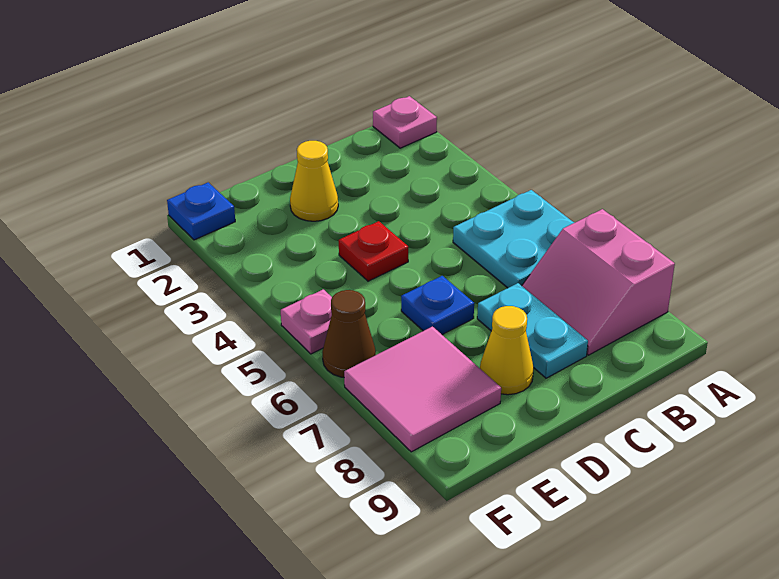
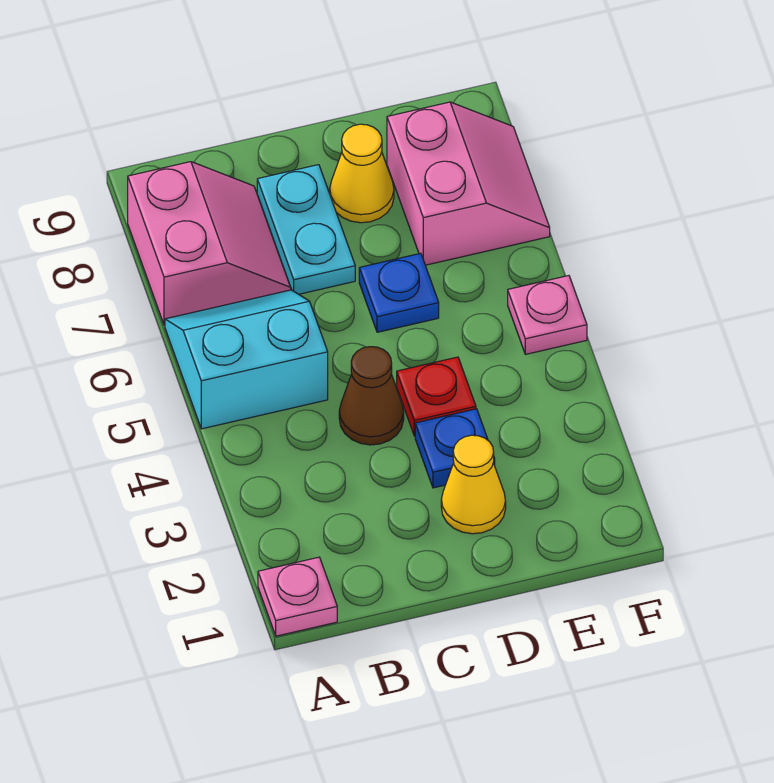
cyan plate A5:B6 level 1 -> cyan slope A5:B6 level 1 top 5
pink tile E7:F8 level 1 -> pink slope E7:F8 level 1 top E
blue plate F1 level 1 -> blue plate D3 level 1
brown cone F6 level 1 -> brown cone C4 level 1

